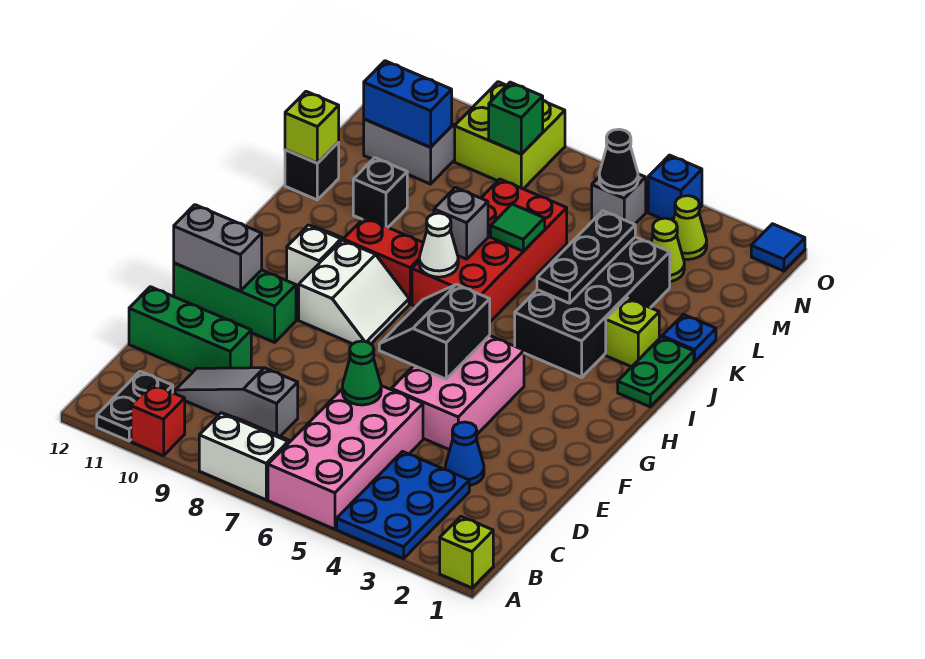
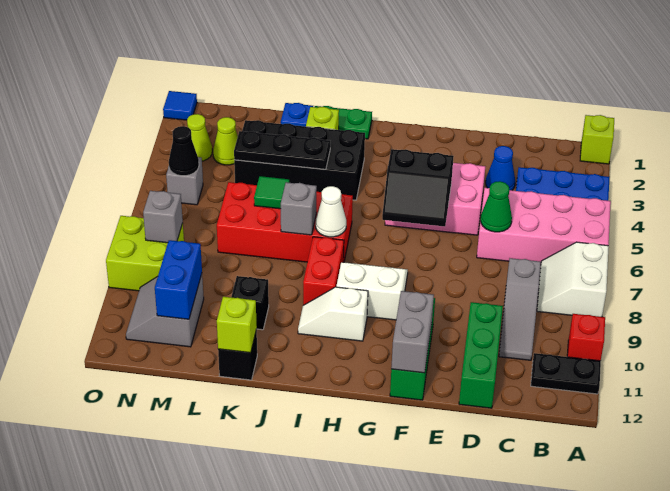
green brick N8 level 2 -> grey brick N8 level 2
blue brick O4 level 1 -> none

